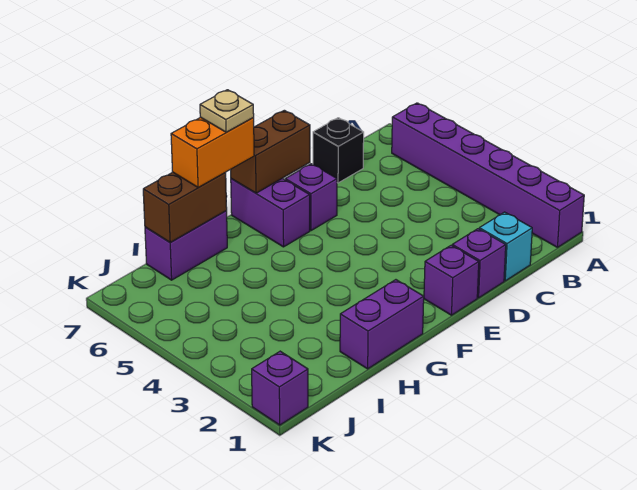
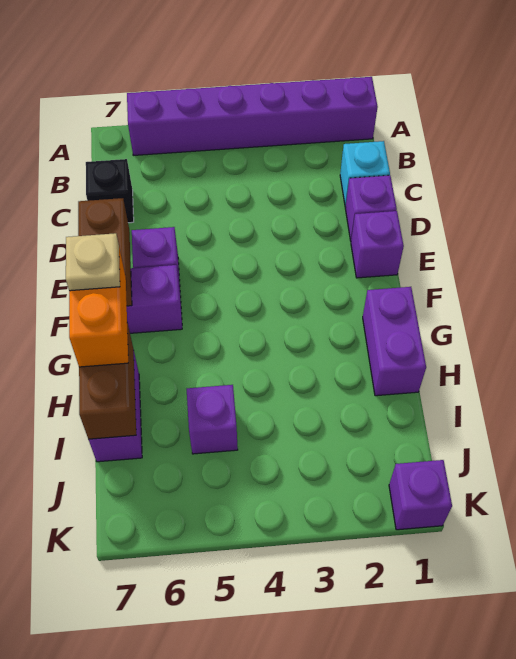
none -> purple brick I5 level 1

